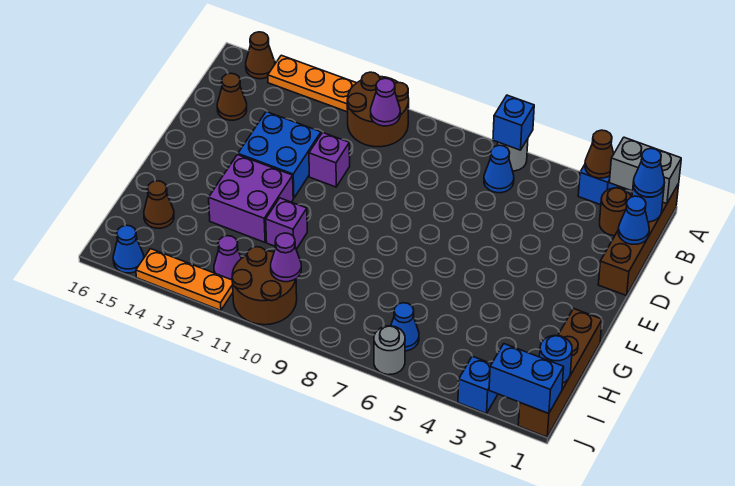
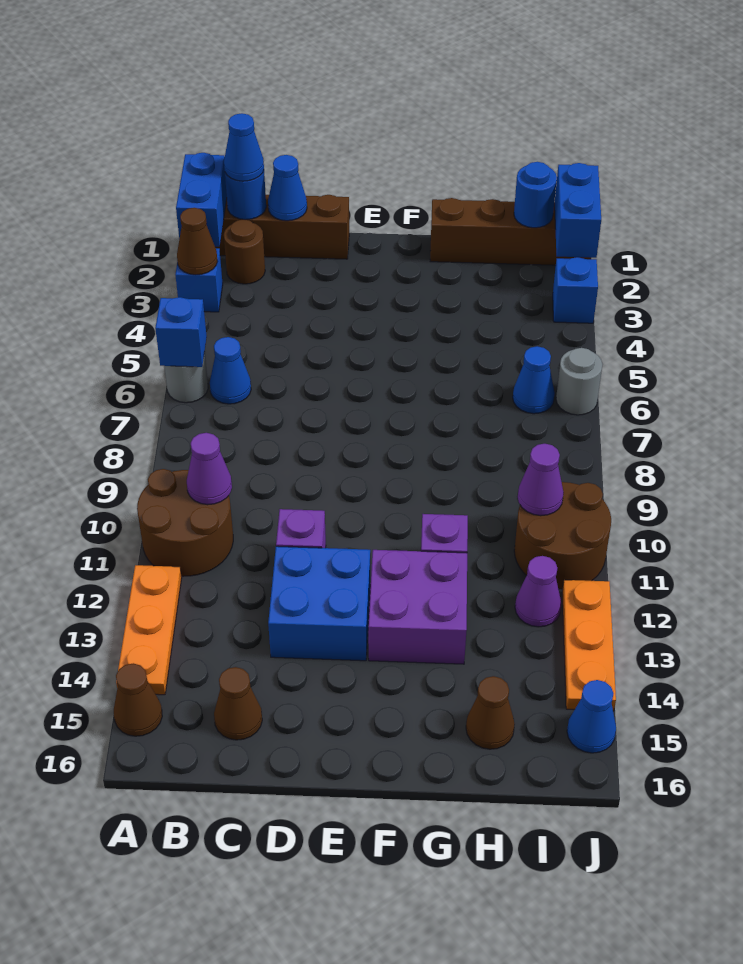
grey brick A1:A2 level 2 -> blue brick A1:A2 level 2

